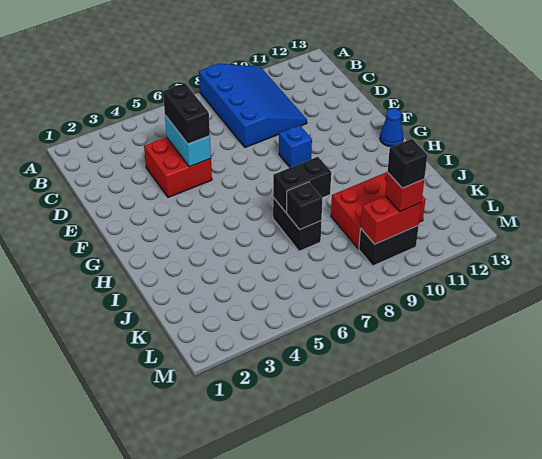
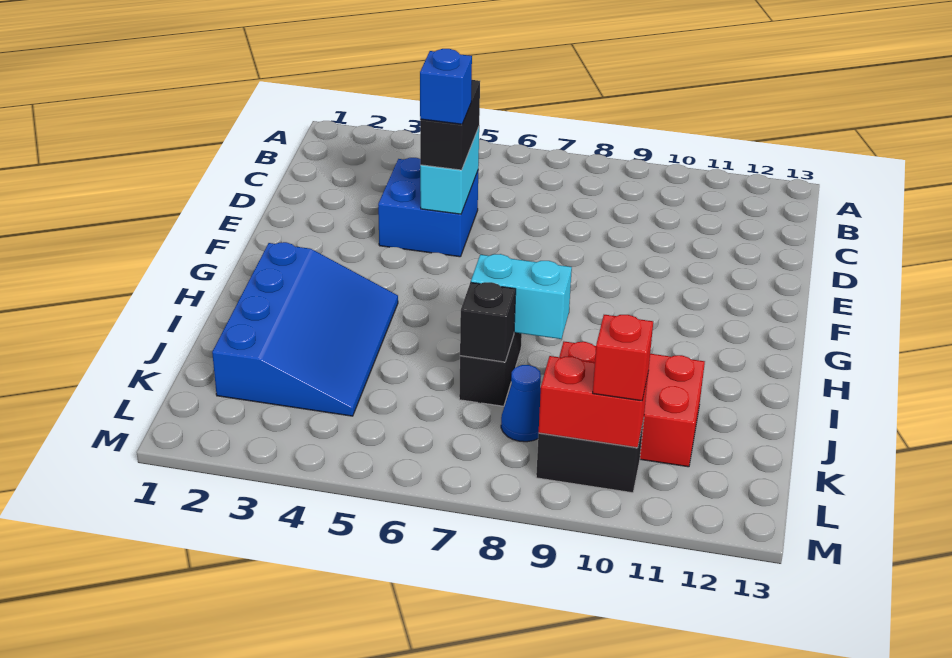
blue slope A8:D10 level 1 top 8 -> blue slope H2:K4 level 1 top 2
red brick D4:E5 level 1 -> blue brick D4:E5 level 1
blue brick F9 level 1 -> blue brick E5 level 4
blue cone G13 level 1 -> blue cone K8 level 1
black brick I7:I8 level 2 -> cyan brick I7:I8 level 2
black brick L10 level 4 -> none

